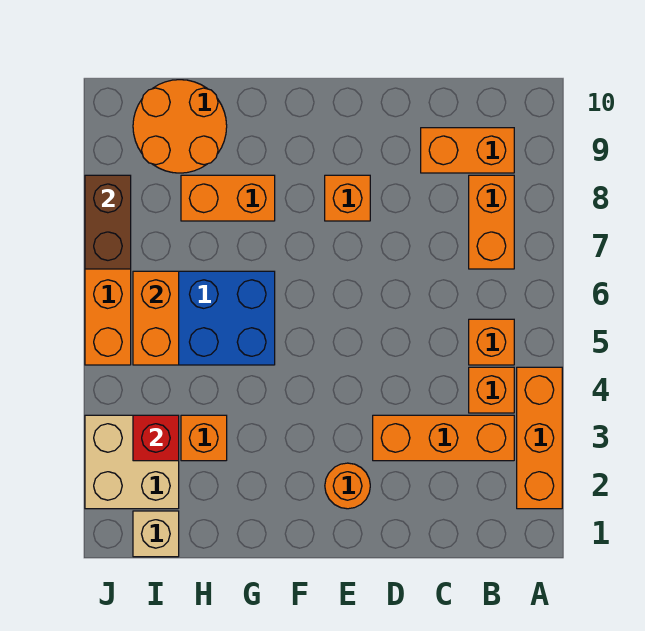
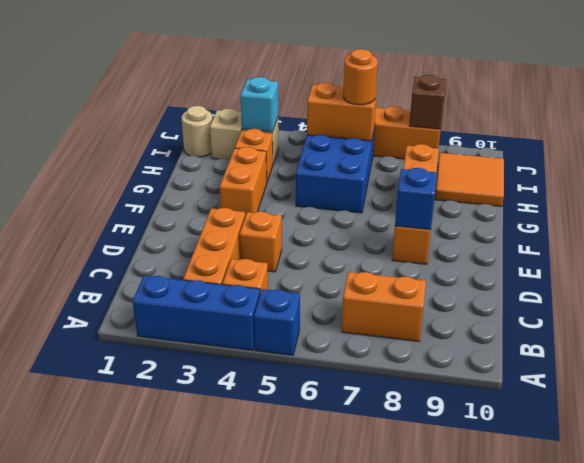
orange brick A2:A4 level 1 -> blue brick A2:A4 level 1
none -> blue brick A5 level 1
orange brick B5 level 1 -> orange brick D4 level 1
orange brick B9:C9 level 1 -> orange brick F3:G3 level 1
orange round brick E2 level 1 -> orange round brick I6 level 3
none -> blue brick E8 level 2
orange round brick H9:I10 level 1 -> orange tile H9:I10 level 1
tan brick I1 level 1 -> tan round brick I1 level 1
tan brick I2:J3 level 1 -> tan brick I2:I3 level 1
red brick I3 level 2 -> cyan brick I3 level 2
brown brick J7:J8 level 2 -> brown brick J8 level 2

